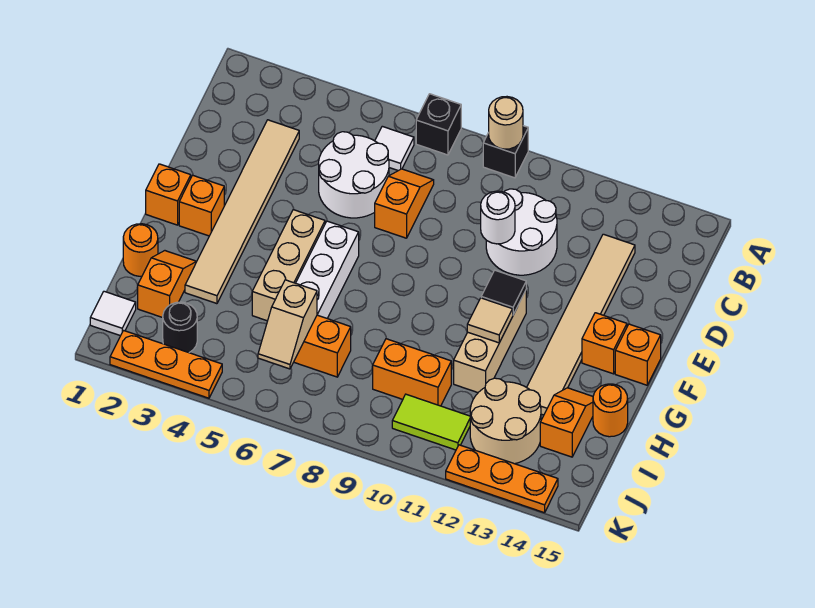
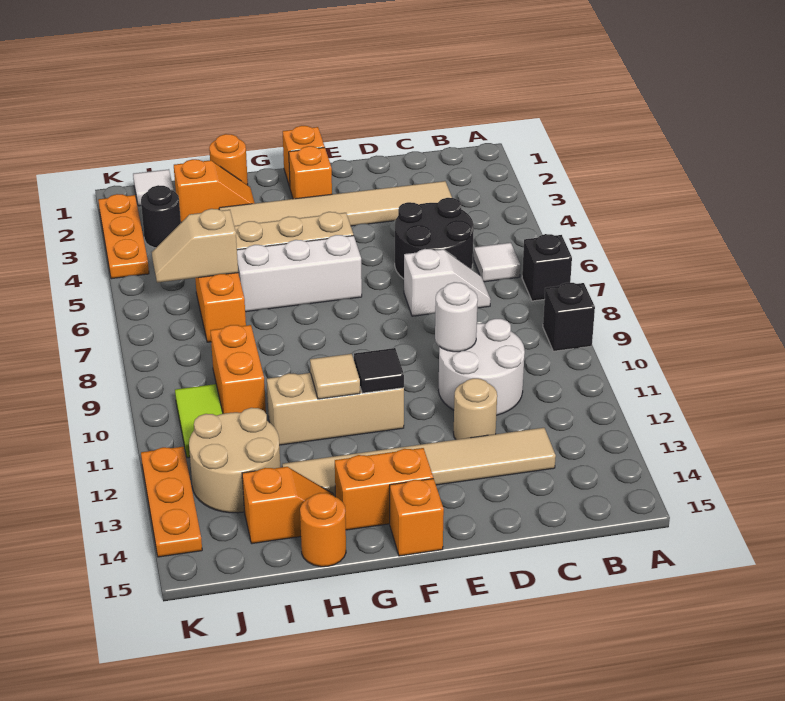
tan round brick A9 level 2 -> tan round brick D12 level 1
white round brick C5:D6 level 1 -> black round brick C5:D6 level 1
orange slope C7:D7 level 1 top D -> white slope C7:D7 level 1 top D
orange brick F14 level 1 -> orange brick F14:G14 level 1

